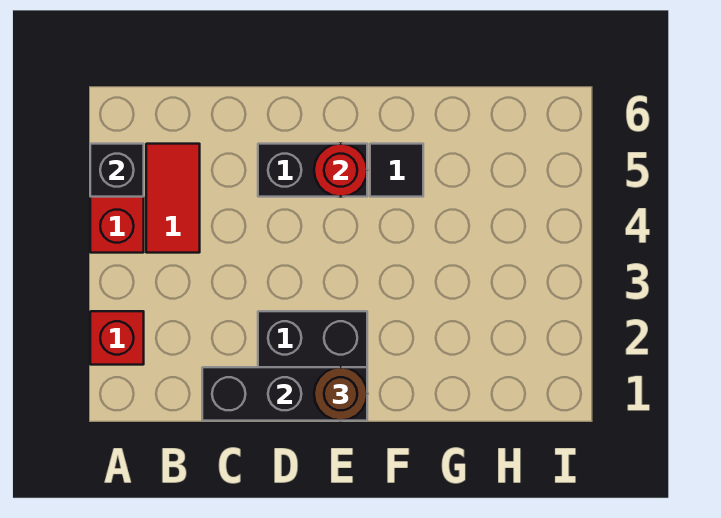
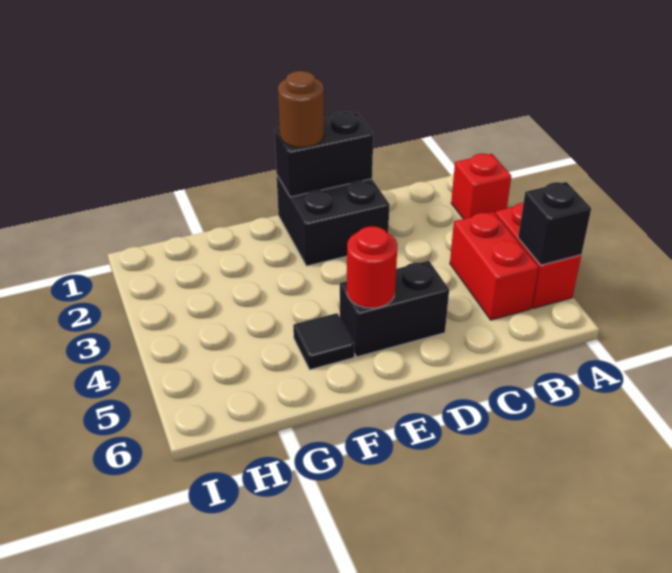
red tile B4:B5 level 1 -> red brick B4:B5 level 1
black brick C1:E1 level 2 -> black brick D1:E1 level 2

